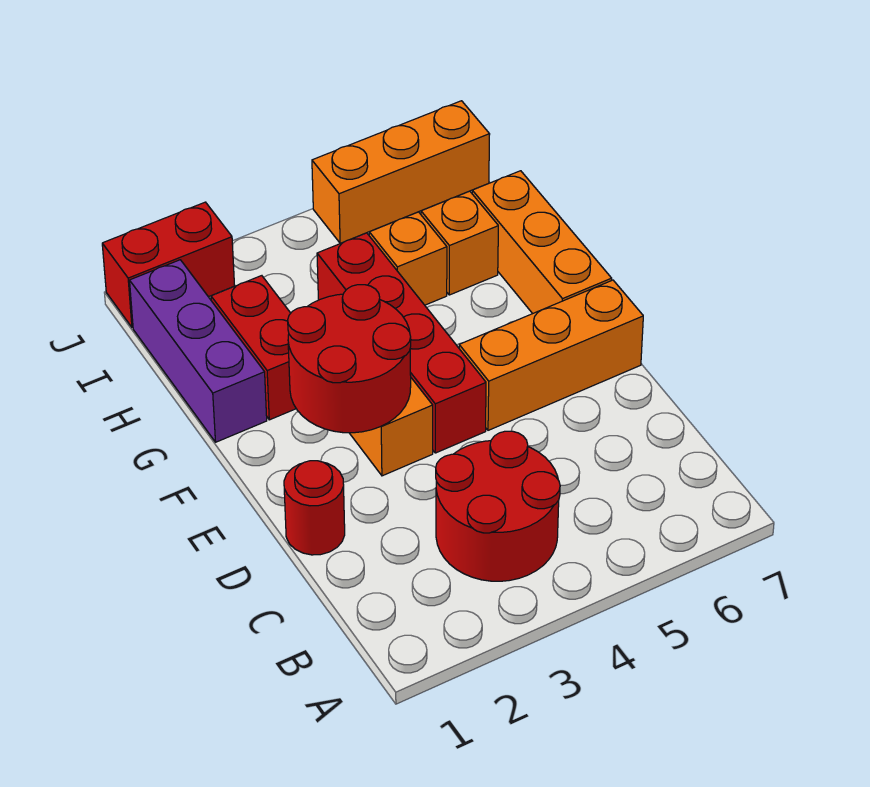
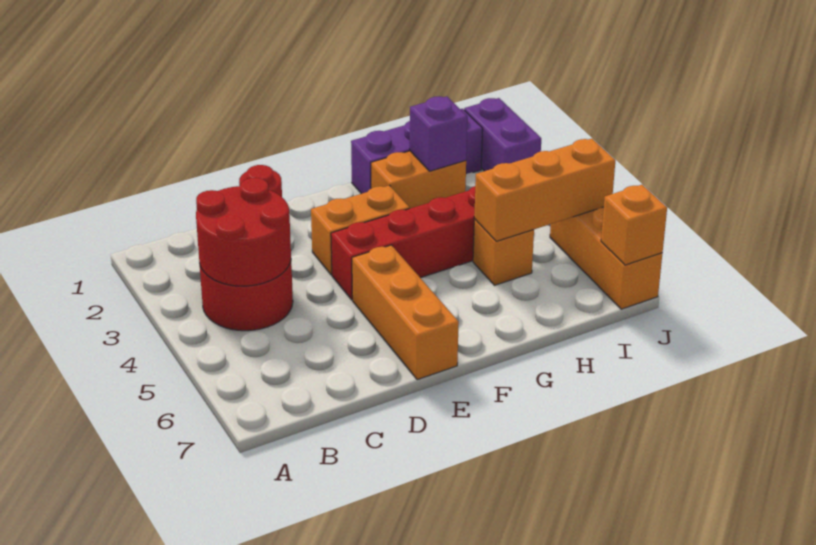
red round brick E2:F3 level 2 -> red round brick B3:C4 level 2
orange brick F7:H7 level 1 -> orange brick H5:J5 level 2
red brick G2:H2 level 1 -> orange brick G2:H2 level 1
none -> purple brick H2 level 2
orange brick H6 level 1 -> orange brick J7 level 2
red brick J1:J2 level 1 -> purple brick J1:J2 level 1

